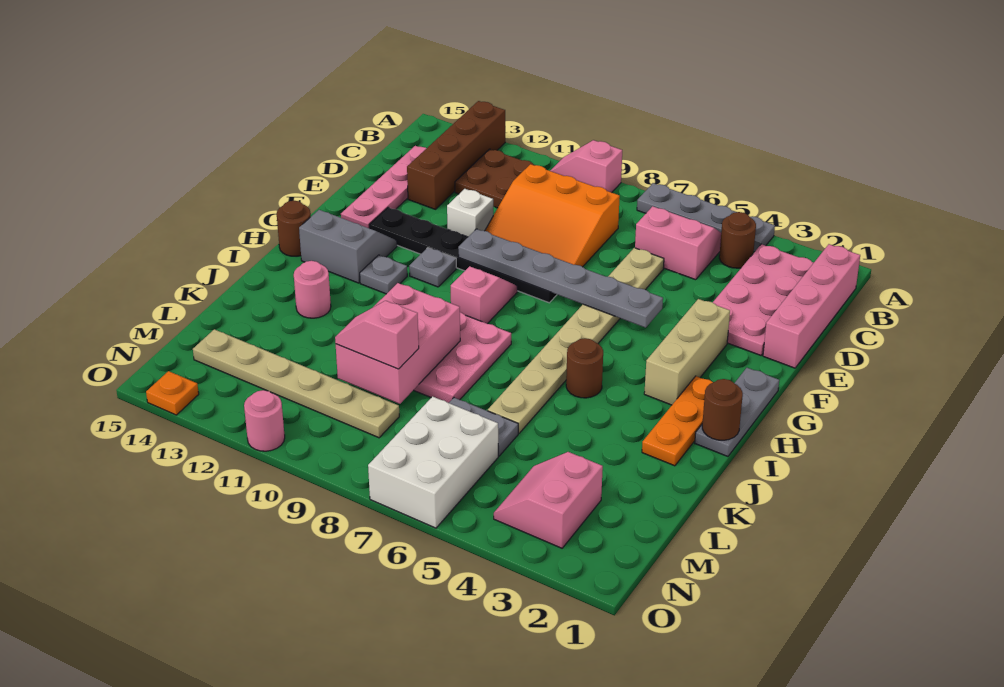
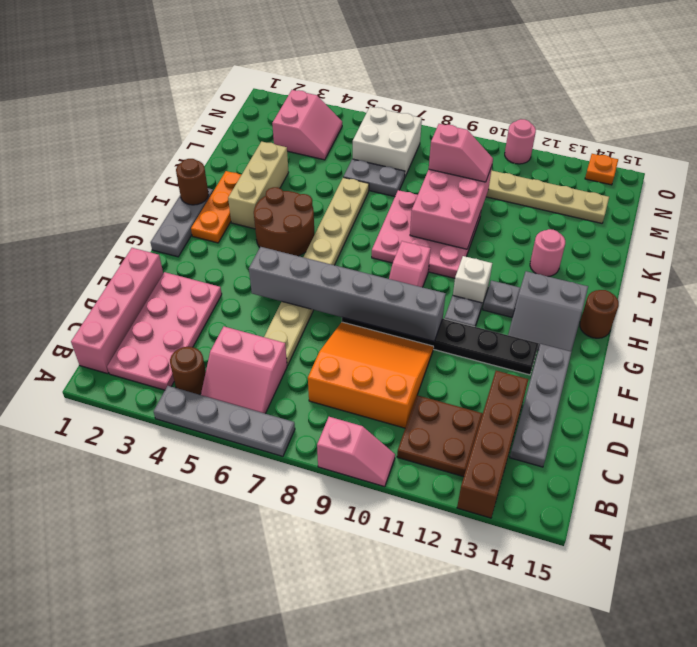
pink plate C14:F14 level 1 -> grey plate C14:F14 level 1
white brick E11 level 1 -> white brick H11 level 1
tan brick F3:H3 level 1 -> tan brick I3:K3 level 1
grey plate F5:F10 level 2 -> grey brick F5:F10 level 2
brown round brick I5 level 1 -> brown round brick H4:I5 level 1
white brick M6:O7 level 1 -> white brick M6:N7 level 1

